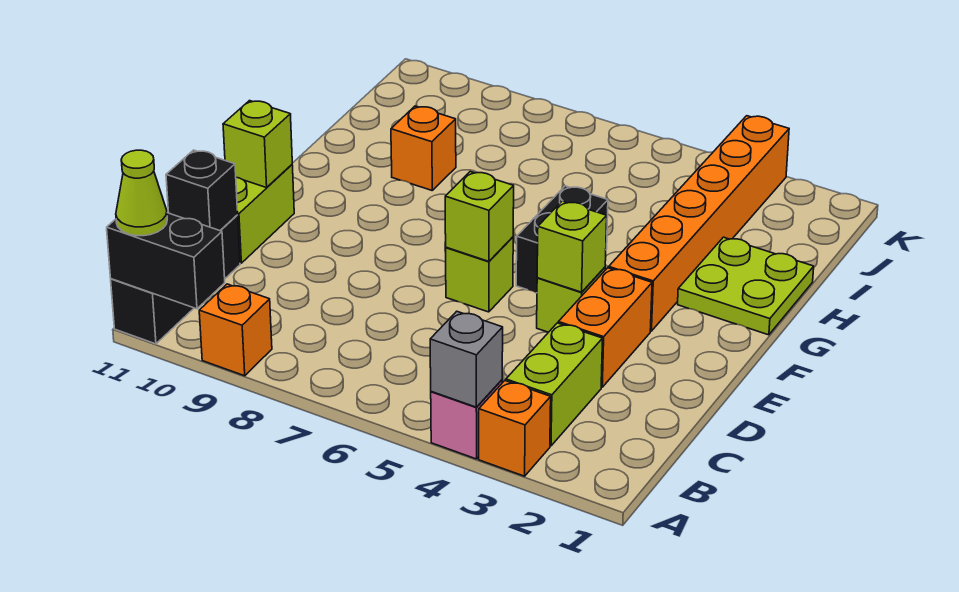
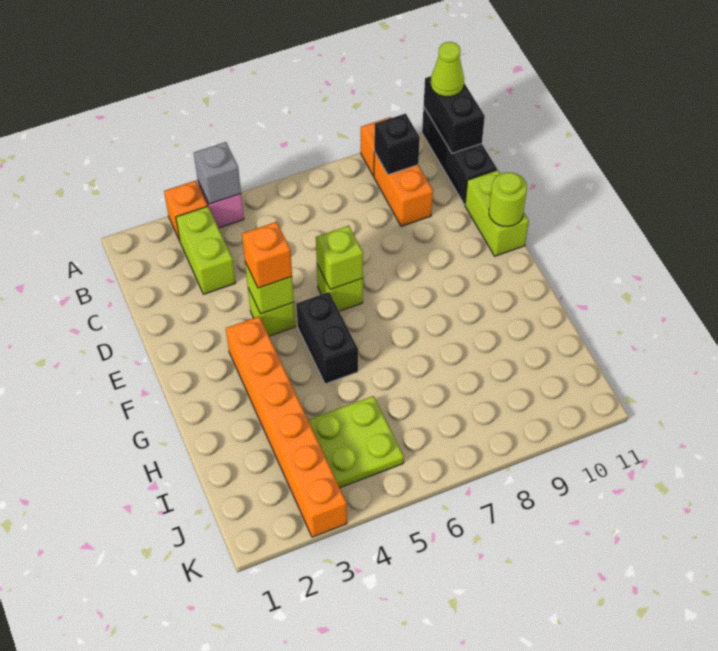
black brick A10:A11 level 2 -> black brick A11:B11 level 2
black brick C11 level 2 -> black brick B9 level 2
orange brick D3:E3 level 1 -> orange brick B9:C9 level 1
lime brick E11 level 2 -> lime round brick E11 level 2
lime plate G1:H2 level 1 -> lime plate I4:J5 level 1
orange brick H9 level 1 -> orange brick E4 level 3

